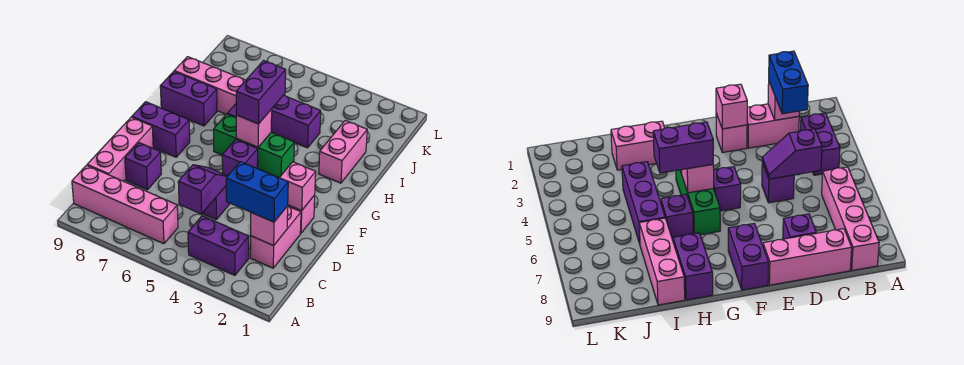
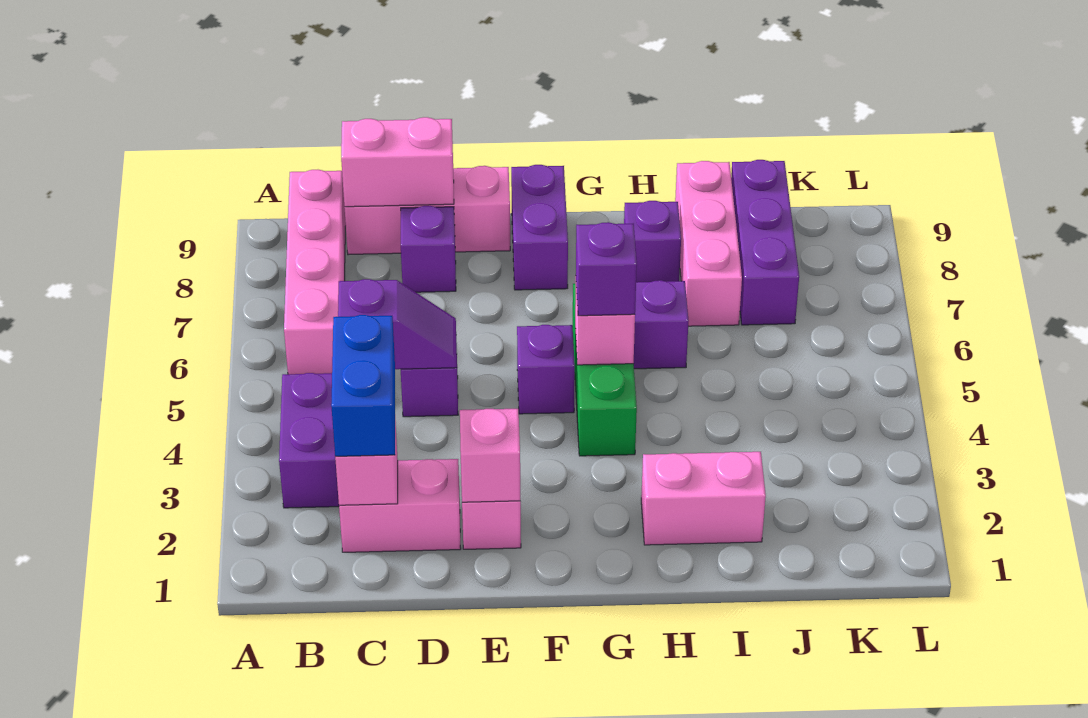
none -> pink brick C9:D9 level 2
purple brick G5:H5 level 3 -> purple brick G5 level 3
purple brick H8:H9 level 1 -> purple brick H8 level 1
purple brick I4:I6 level 1 -> purple brick J7:J9 level 1

